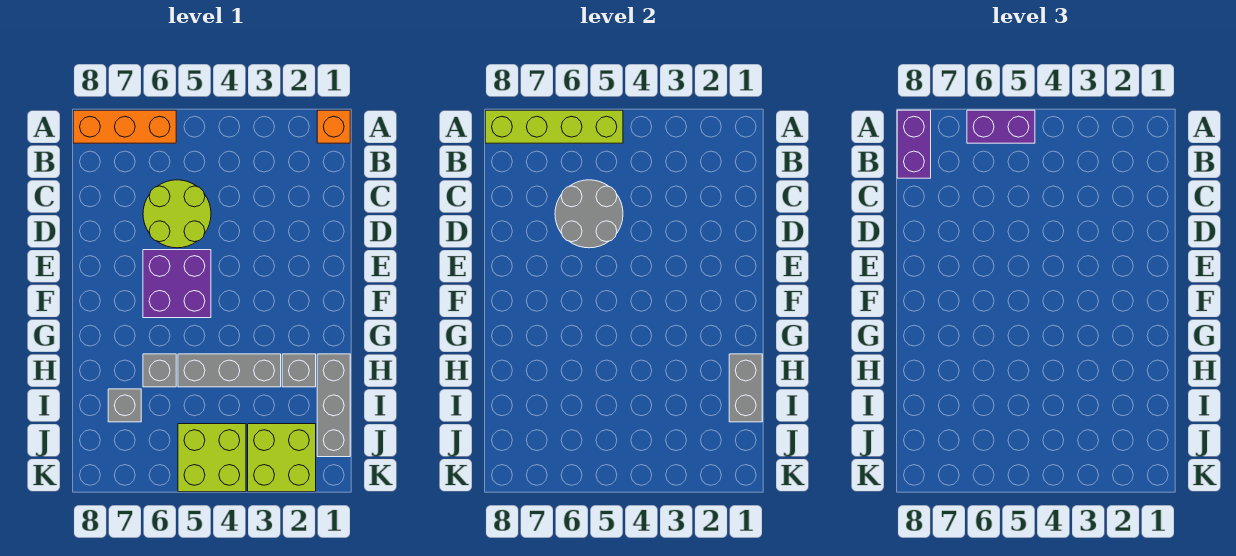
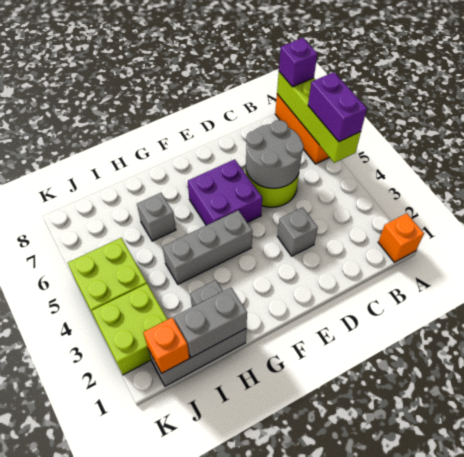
purple brick A8:B8 level 3 -> purple brick A8 level 3
grey brick H3:H5 level 1 -> grey brick F4:H4 level 1
grey brick I7 level 1 -> grey brick D3 level 1
none -> orange brick J1 level 2

